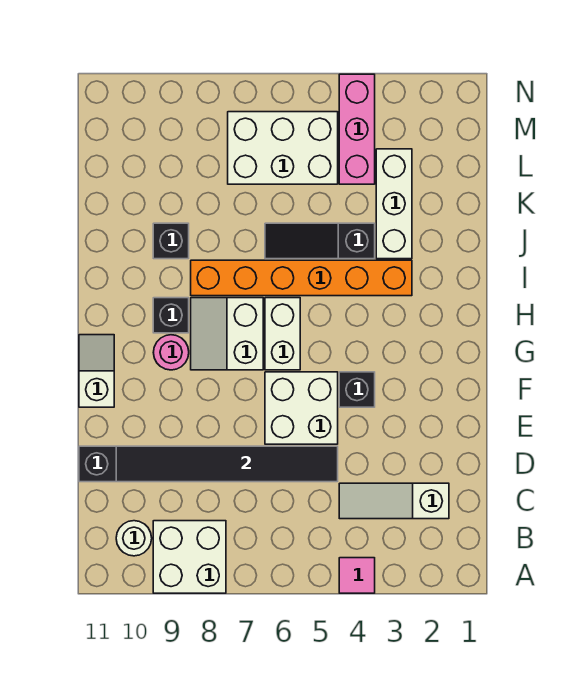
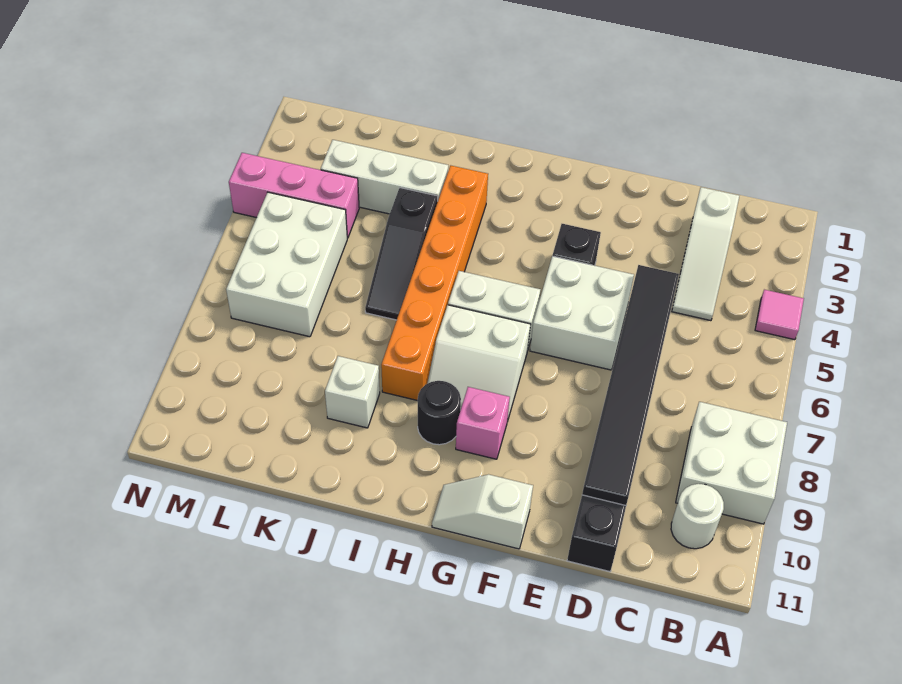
pink round brick G9 level 1 -> pink brick G9 level 1
black brick H9 level 1 -> black round brick H9 level 1
black brick J9 level 1 -> white brick J9 level 1

